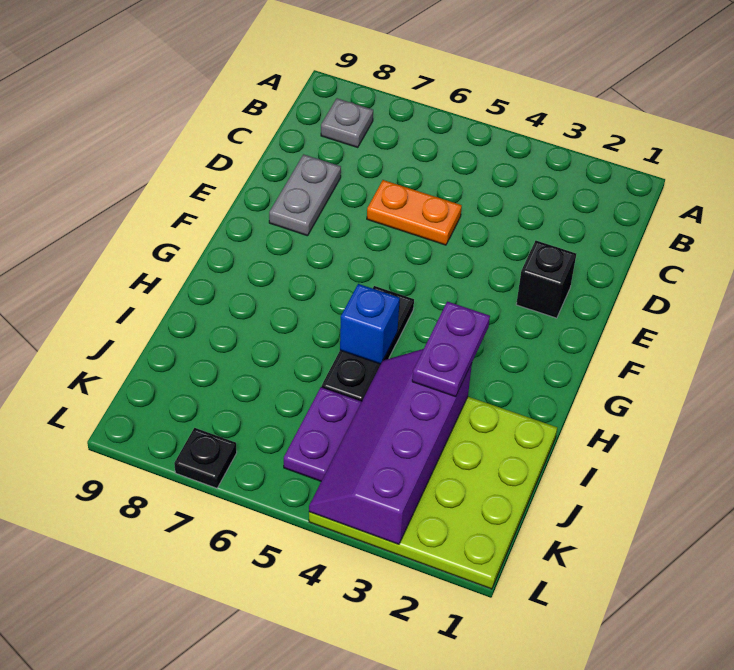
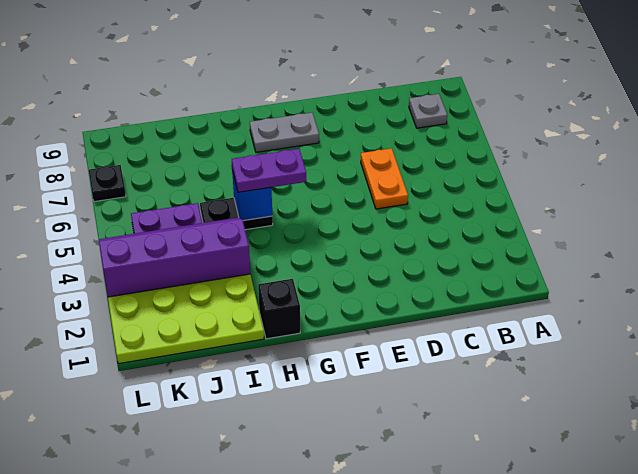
grey plate D8:E8 level 1 -> grey plate F8:G8 level 1
black brick E2 level 1 -> black brick H1 level 1
black plate G5:I5 level 1 -> black plate H5:I5 level 1
purple plate H3:I3 level 3 -> purple plate G5:H5 level 3

